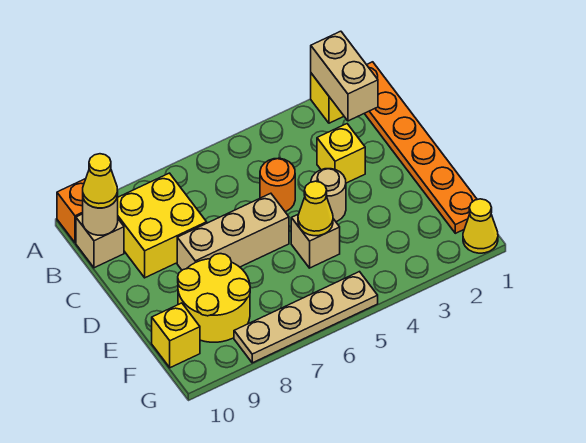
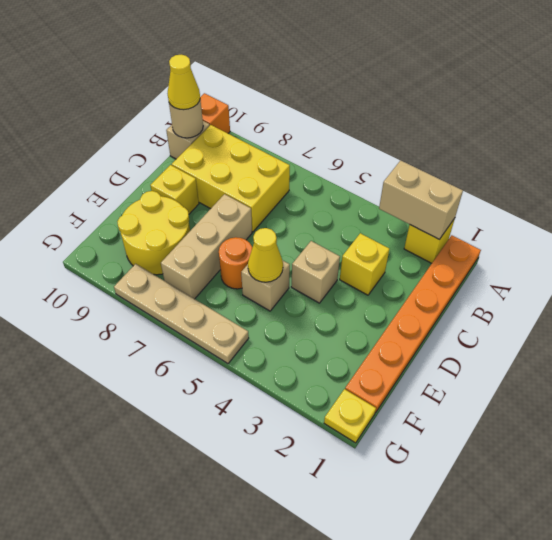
tan brick A2:B2 level 2 -> tan brick A2:A3 level 2
yellow brick B8:C9 level 1 -> yellow brick B7:C9 level 1
orange round brick C5 level 1 -> orange round brick E6 level 1
tan round brick D4 level 1 -> tan brick D4 level 1
tan brick D6:D8 level 1 -> tan brick D7:F7 level 1
yellow brick F10 level 1 -> yellow brick D9 level 1
yellow cone G1 level 1 -> yellow plate G1 level 1

